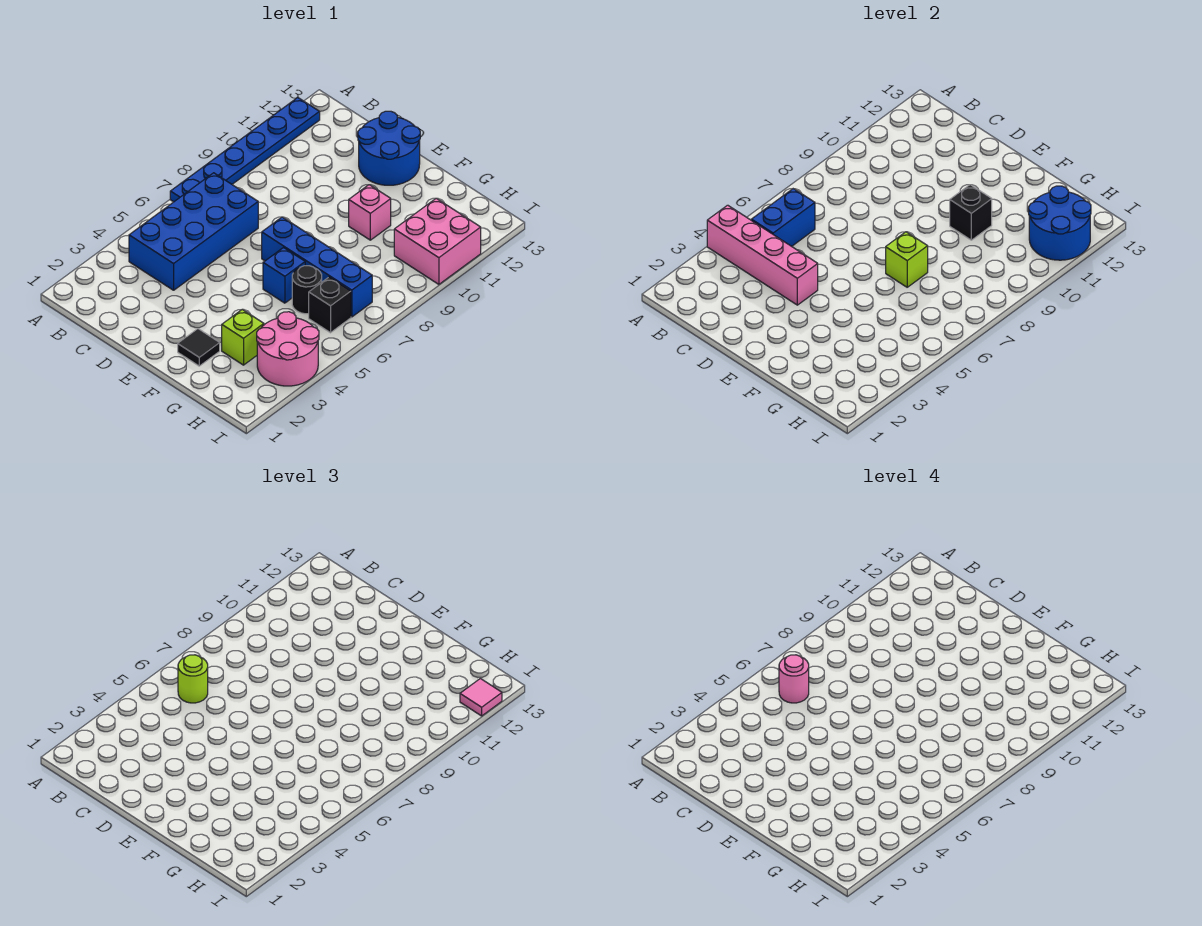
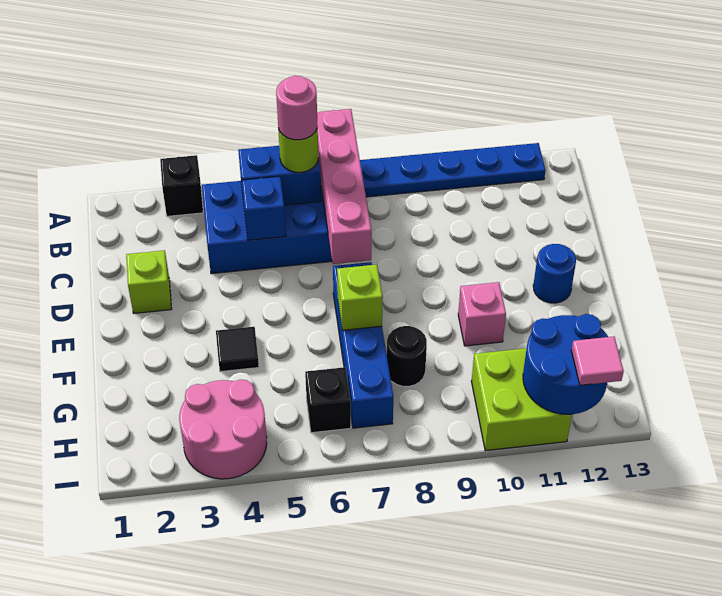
pink brick A4:D4 level 2 -> pink brick A7:D7 level 2
blue round brick D12:E13 level 1 -> blue round brick E12 level 1
black tile F2 level 1 -> black tile F4 level 1
blue brick F6 level 1 -> blue brick C5 level 2
black brick F10 level 2 -> black brick A3 level 1
lime brick G3 level 1 -> lime brick D2 level 1
black round brick G6 level 1 -> black round brick G8 level 1
pink brick H10:I11 level 1 -> lime brick H10:I11 level 1

